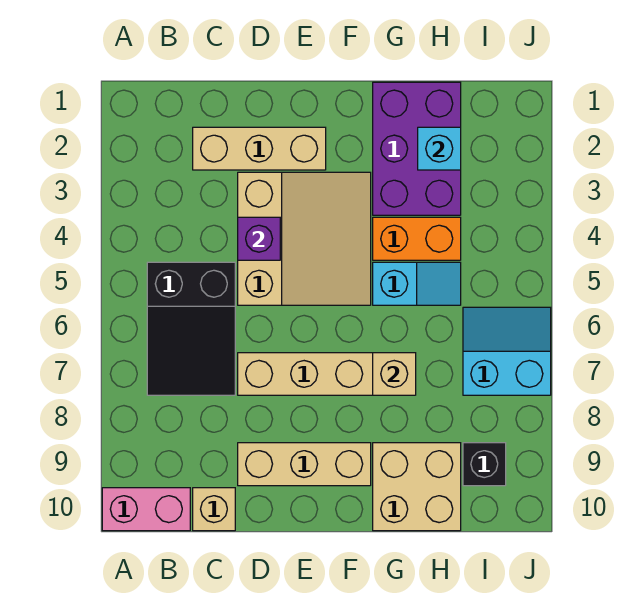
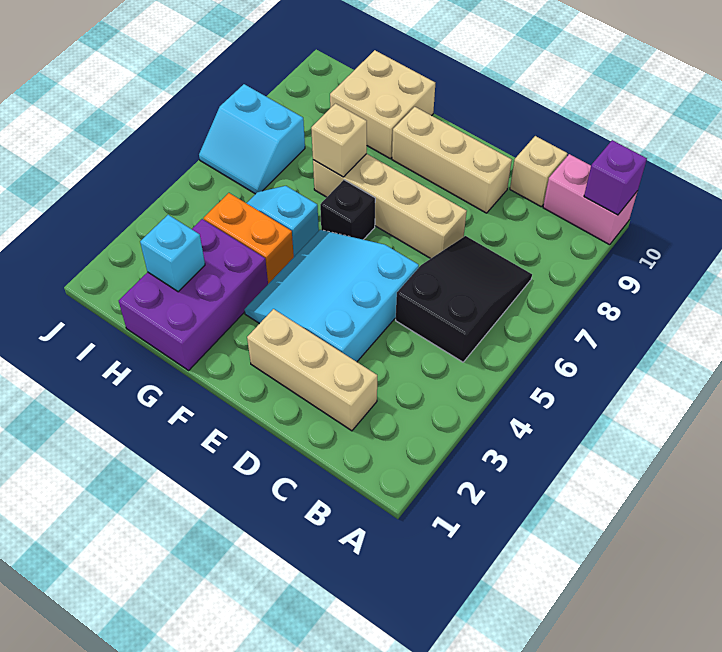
tan slope D3:F5 level 1 top D -> cyan slope D3:F5 level 1 top D
purple brick D4 level 2 -> purple brick A10 level 2
black brick I9 level 1 -> black brick F6 level 1

